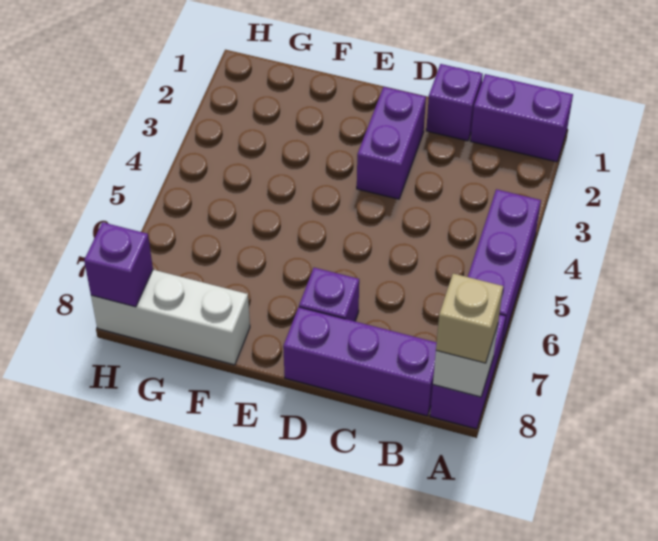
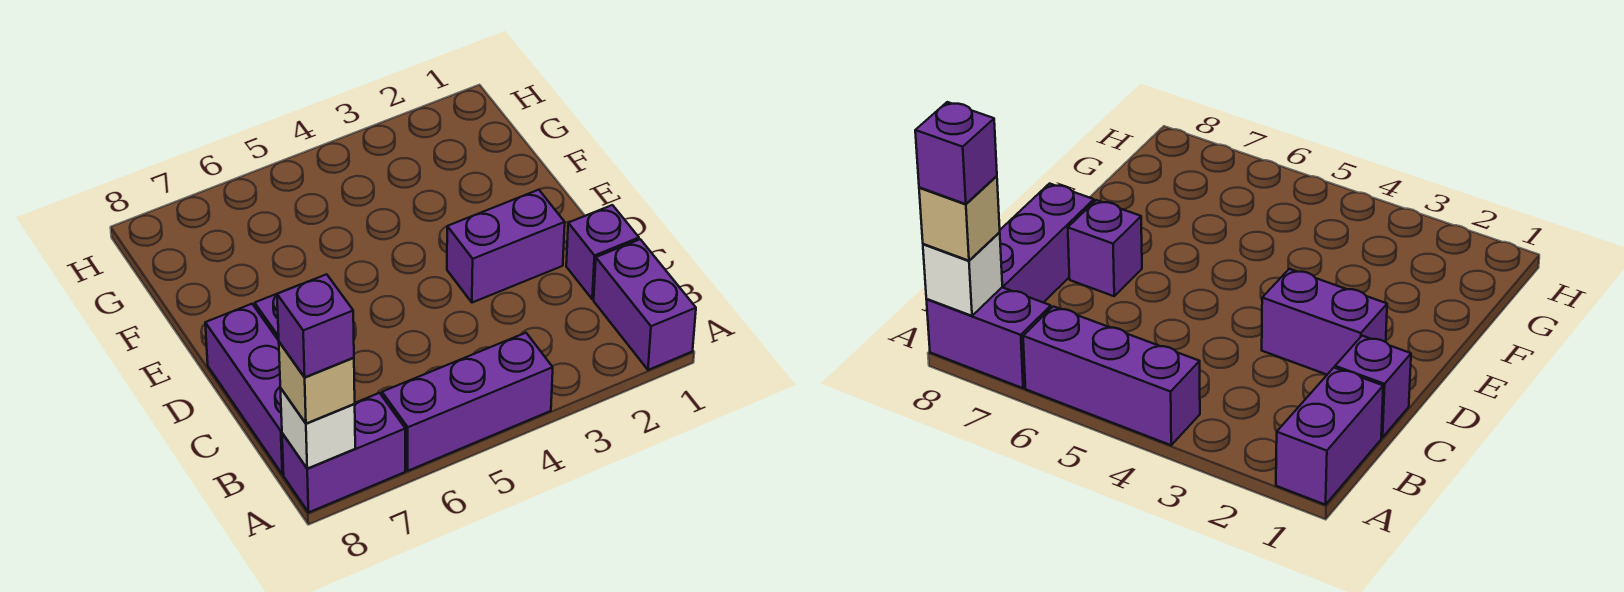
white brick F8:H8 level 1 -> none
purple brick H8 level 2 -> purple brick A8 level 4

